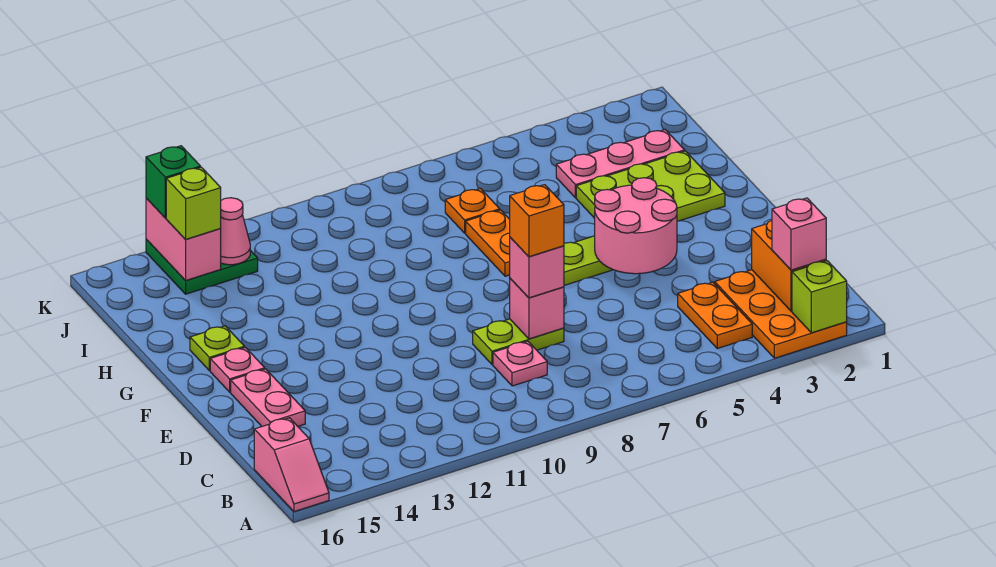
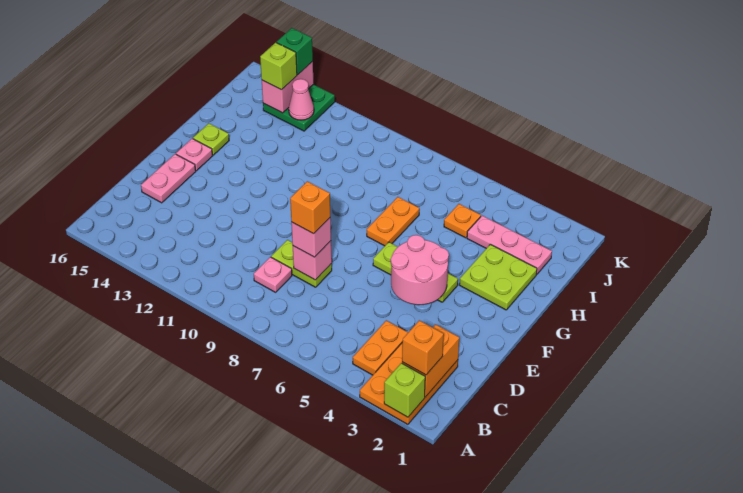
pink slope A16:B16 level 1 top B -> none
pink brick B2 level 3 -> orange brick B2 level 3
lime plate G2:H4 level 1 -> lime plate G2:H3 level 1
orange plate I7 level 1 -> orange plate I5 level 1

